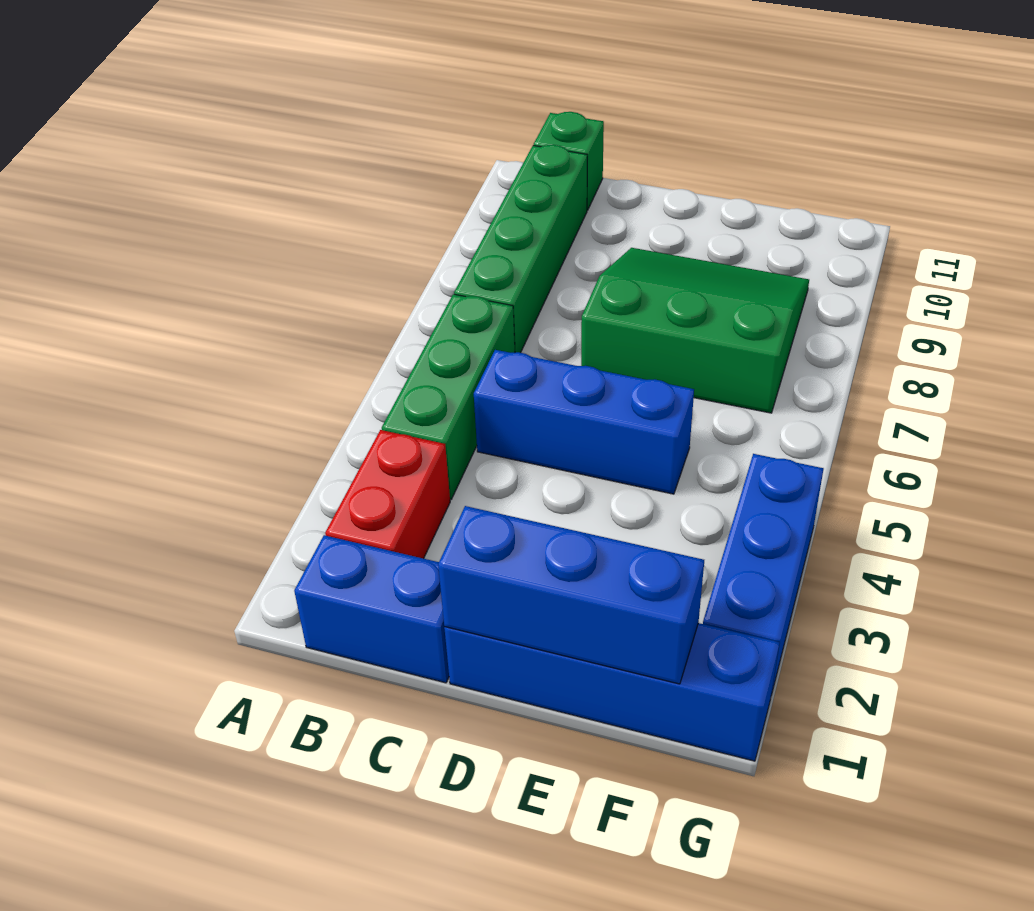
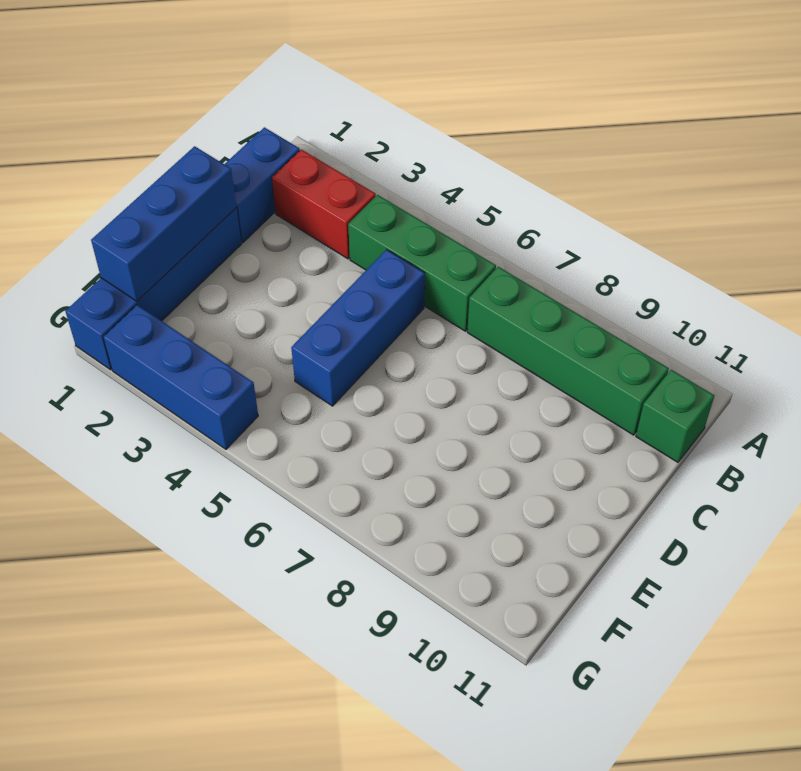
green slope D7:F9 level 1 top 7 -> none

